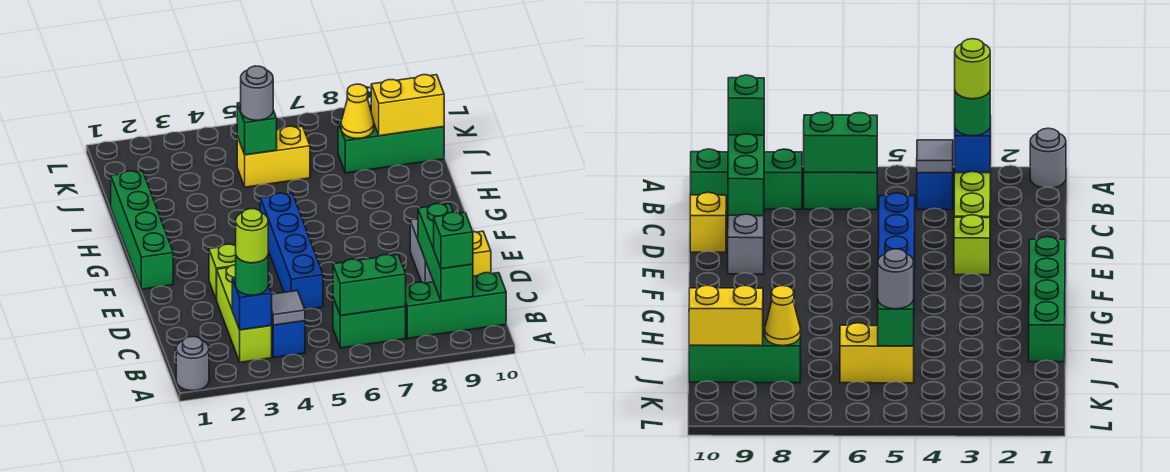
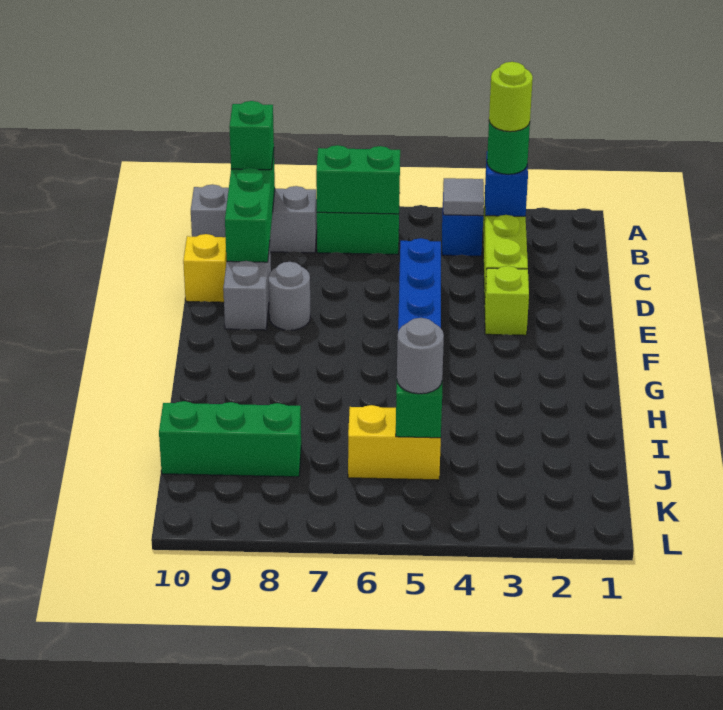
grey round brick A1 level 1 -> grey round brick E8 level 1
green brick B8:B10 level 1 -> grey brick B8:B10 level 1
green brick F1:I1 level 1 -> none
yellow cone J8 level 2 -> none
yellow brick J9:J10 level 2 -> none

